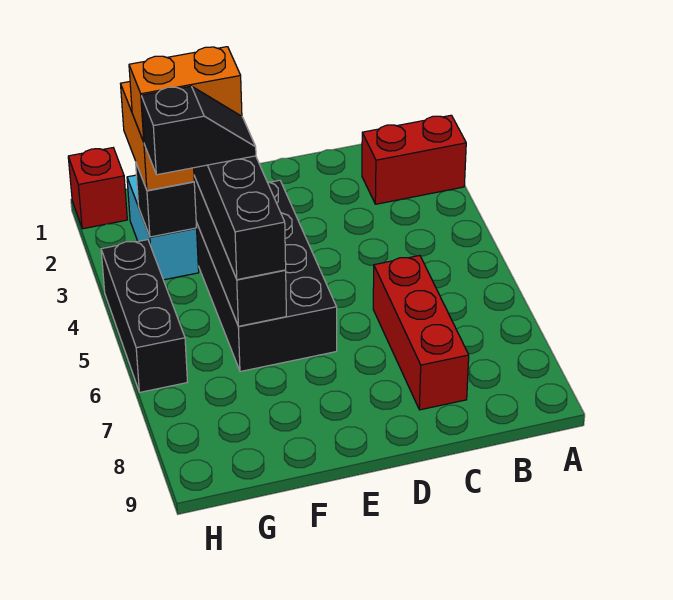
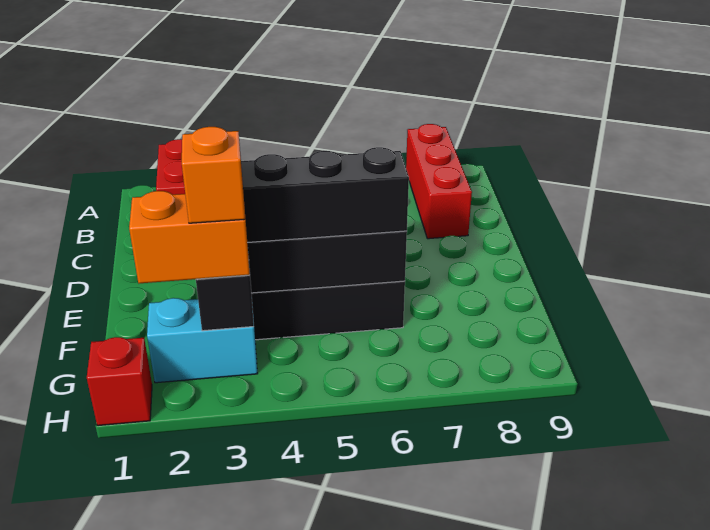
red brick C6:C8 level 1 -> red brick A8:C8 level 1
orange brick F3:G3 level 4 -> orange brick G3 level 4
black slope F4:G4 level 4 top G -> none
black brick H4:H6 level 1 -> none

